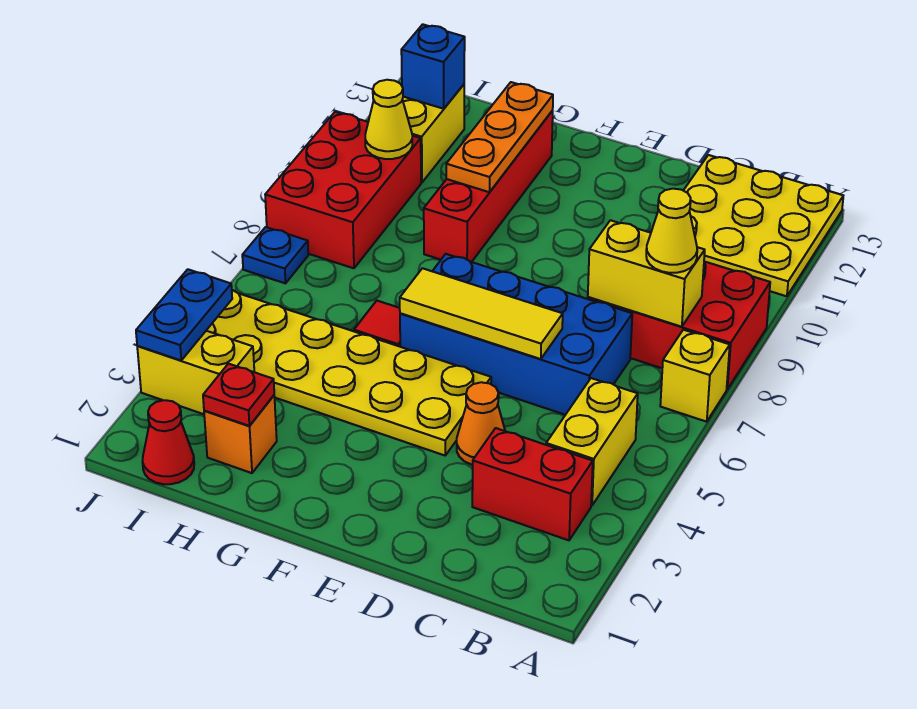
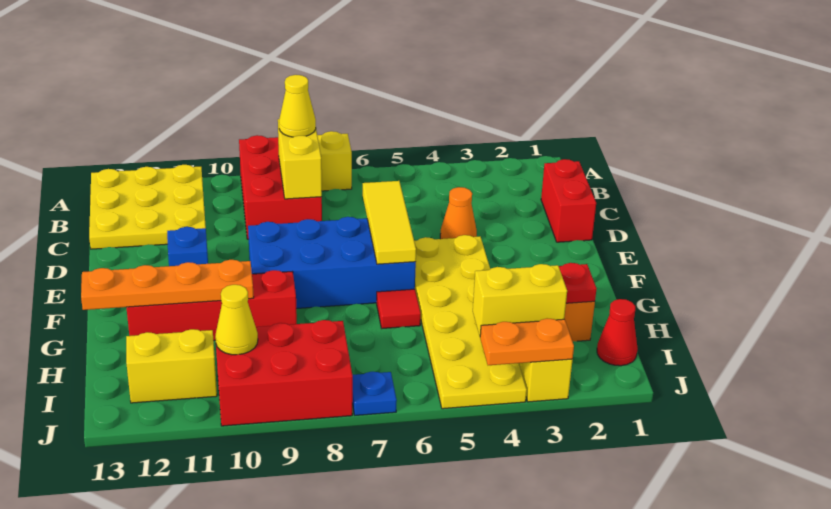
red brick B3:C3 level 1 -> red brick C1:D1 level 1
yellow brick B4:B5 level 1 -> yellow brick I3:I4 level 2
blue brick C6:F7 level 1 -> blue brick E6:F9 level 1
orange plate G10:G12 level 2 -> orange plate G10:G13 level 2
blue brick I12 level 2 -> blue brick E11 level 1
blue plate J3:J4 level 2 -> orange plate J3:J4 level 2

